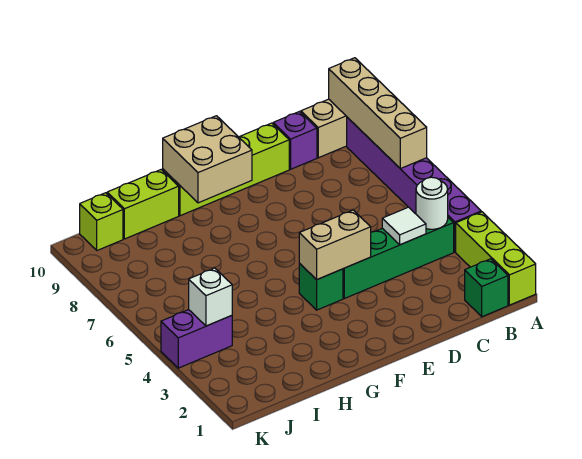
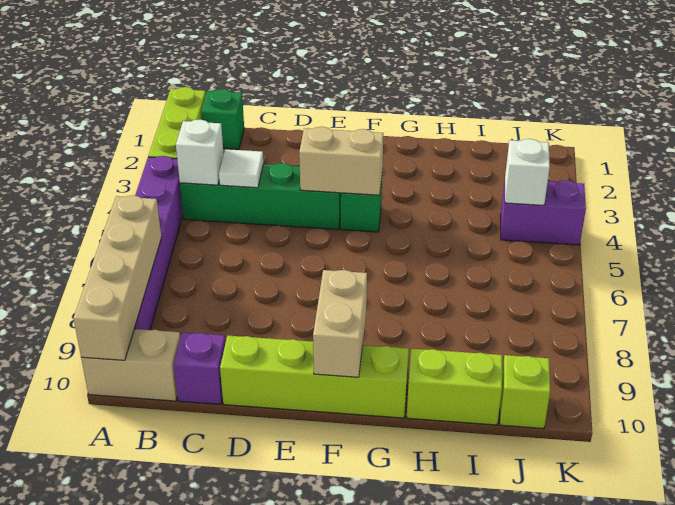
white round brick B4 level 2 -> white brick B4 level 2
tan brick F9:G10 level 2 -> tan brick F9:F10 level 2

